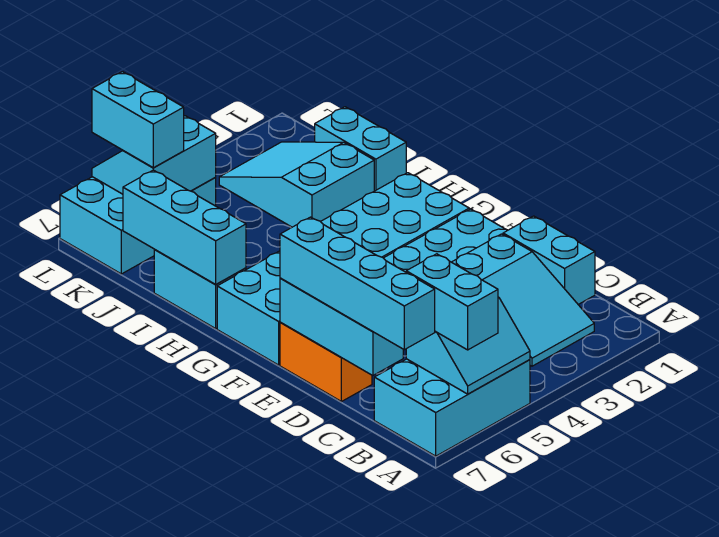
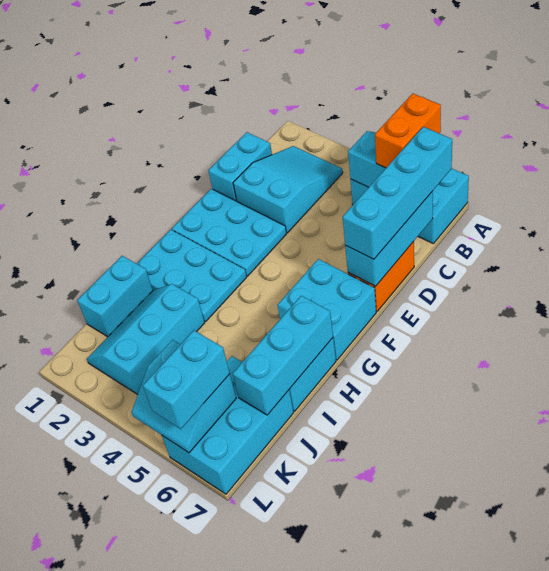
cyan brick A6:B6 level 3 -> orange brick A6:B6 level 3
cyan slope I2:K3 level 1 top I -> cyan slope I2:K3 level 1 top 3
cyan brick K5:L7 level 1 -> cyan brick J6:L7 level 1

